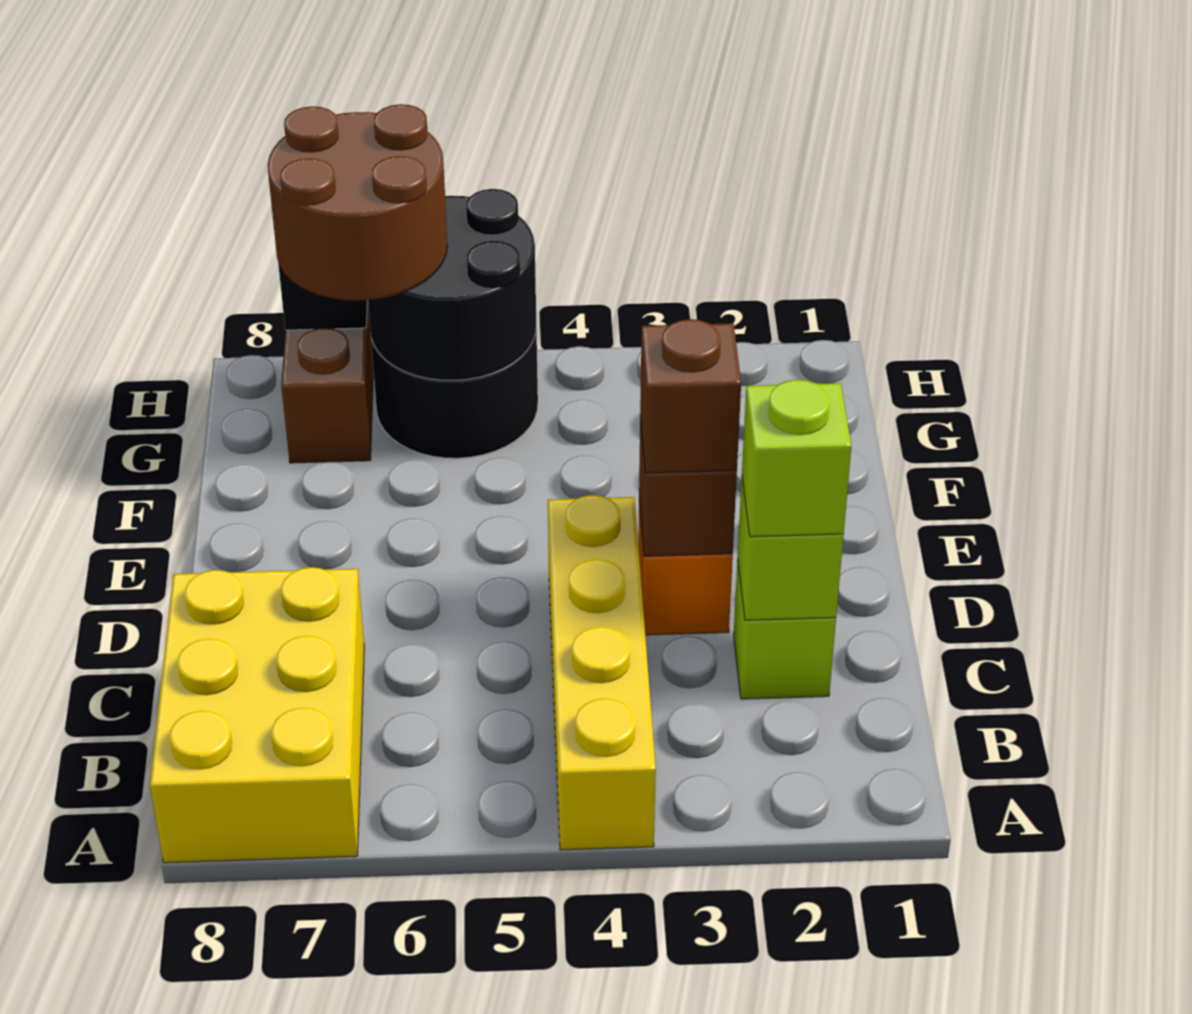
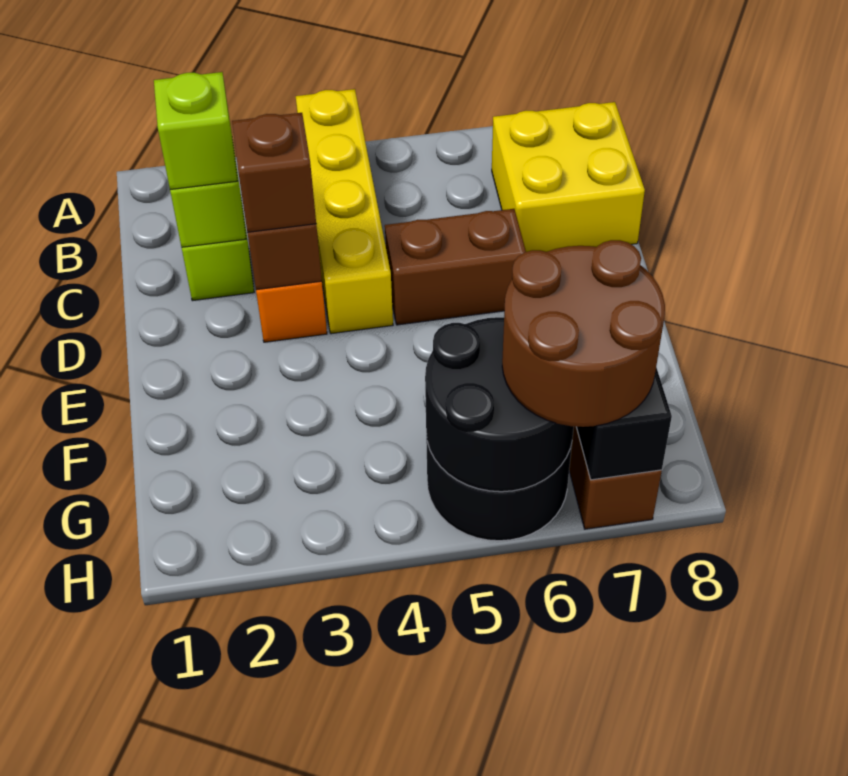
yellow brick A7:C8 level 1 -> yellow brick B7:C8 level 1
none -> brown brick D5:D6 level 1

